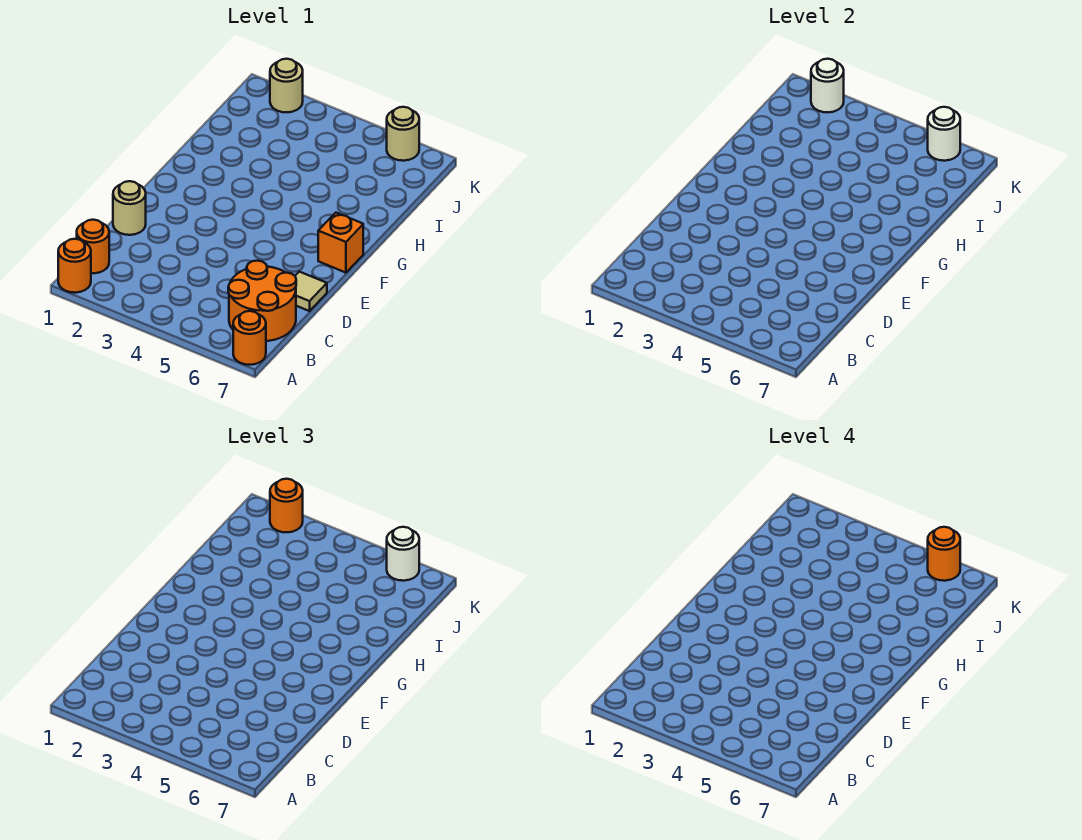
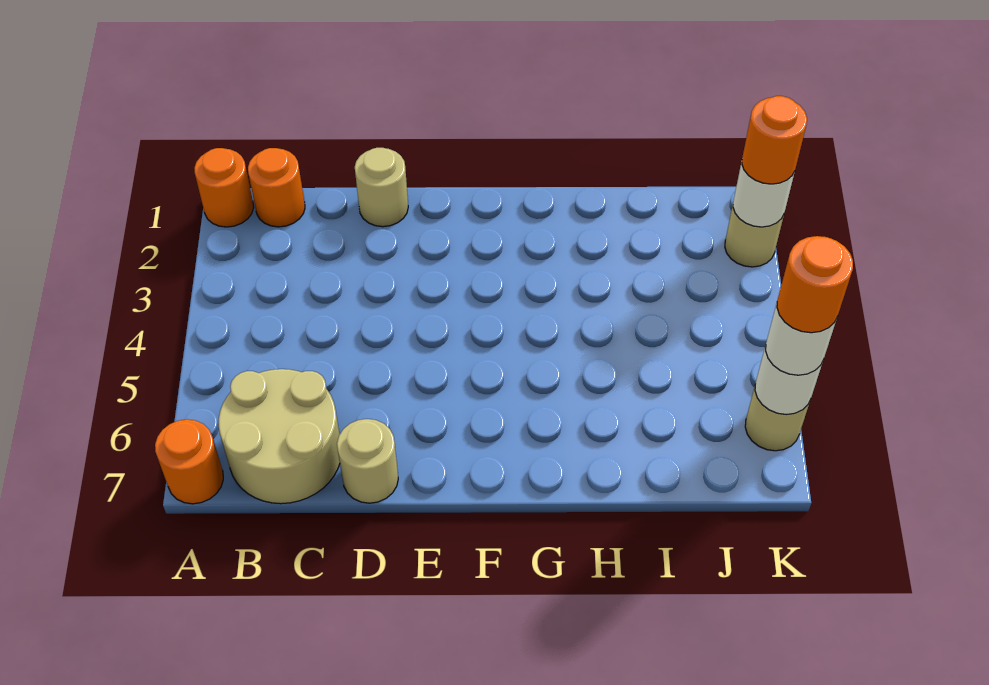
orange round brick B6:C7 level 1 -> tan round brick B6:C7 level 1
tan tile D7 level 1 -> tan round brick D7 level 1
orange brick F7 level 1 -> none

